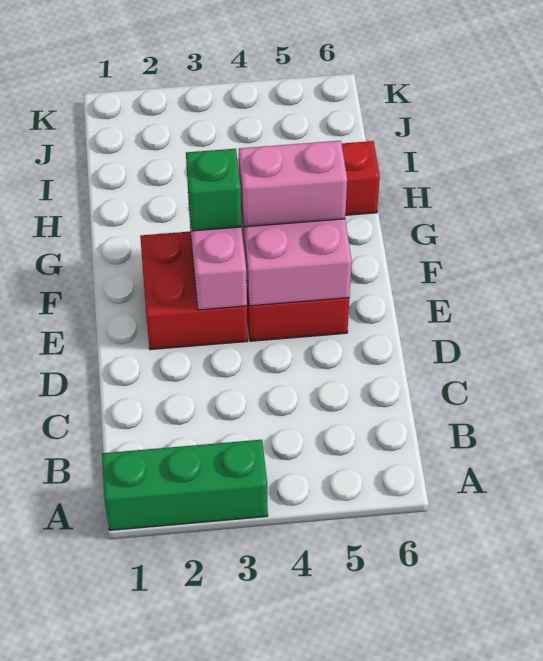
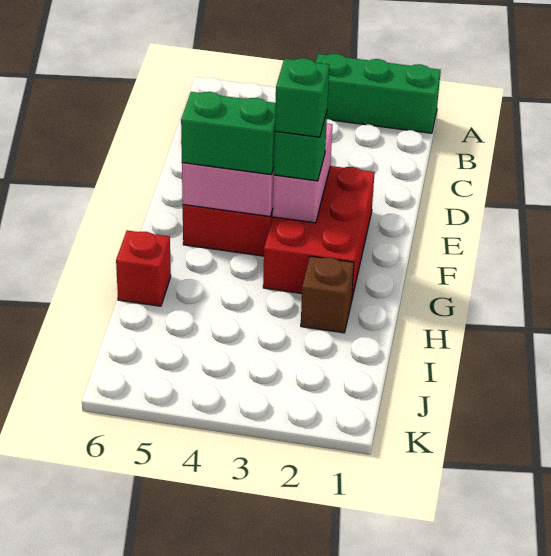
red brick E2:F3 level 1 -> red brick E2:G3 level 1
none -> green brick F3 level 4
pink brick F4:F5 level 3 -> green brick F4:F5 level 3
none -> brown brick H2 level 1

